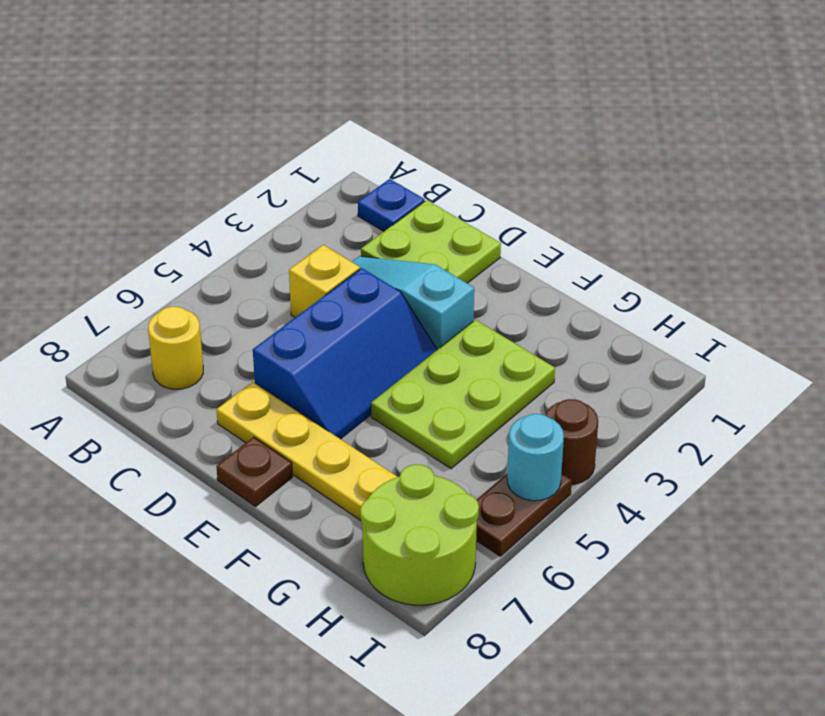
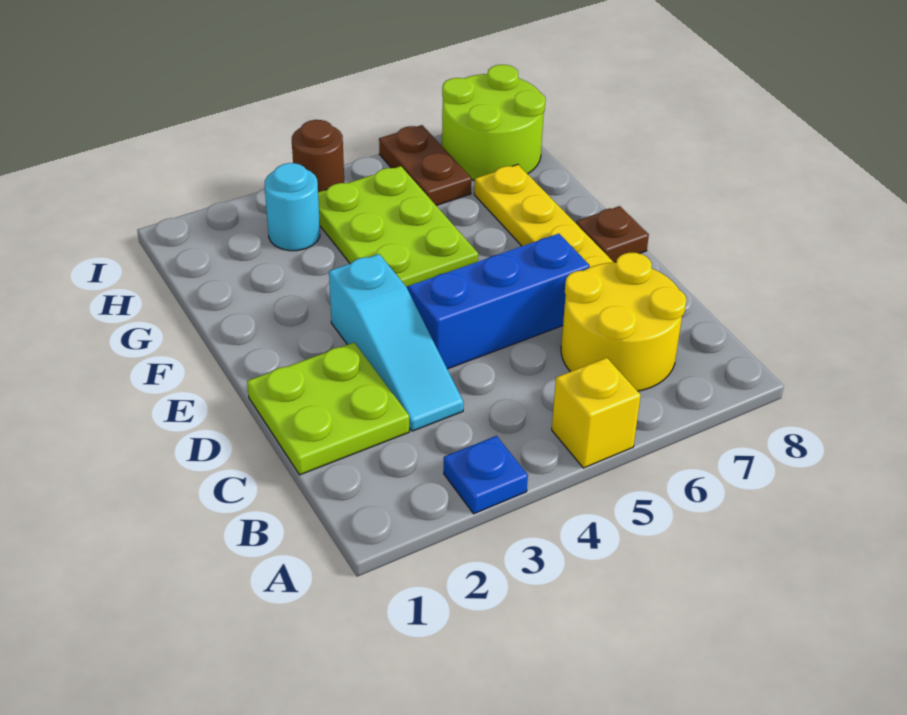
blue plate B1 level 1 -> blue plate A3 level 1
yellow round brick B7 level 1 -> yellow round brick B6:C7 level 1
yellow brick C4 level 1 -> yellow brick A5 level 1
lime plate F3:G5 level 1 -> lime plate F4:H5 level 1
brown plate I5:I6 level 1 -> brown plate H6:I6 level 1
cyan round brick I5 level 2 -> cyan round brick H3 level 1

